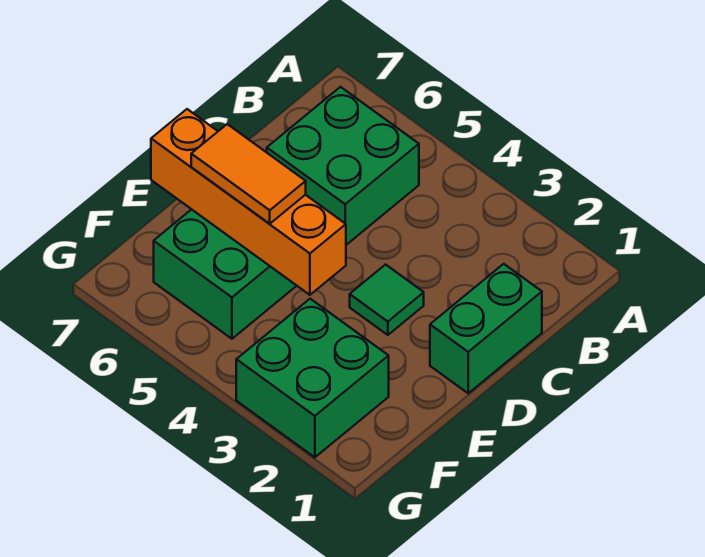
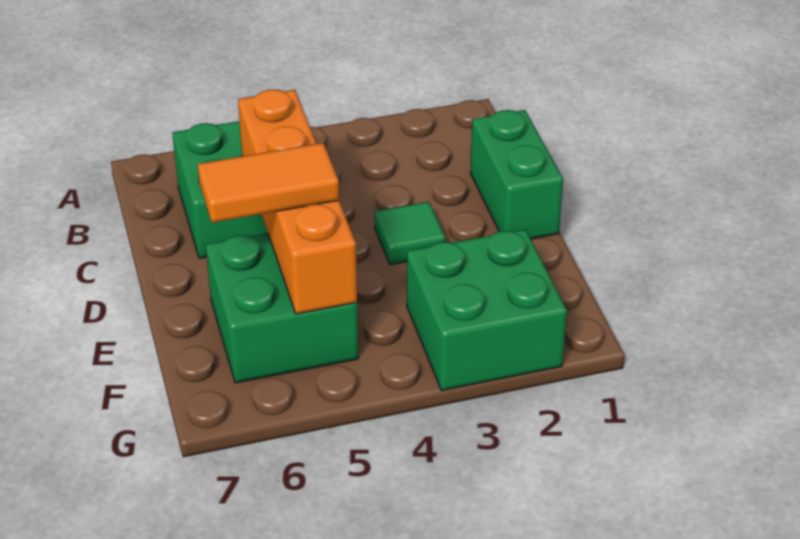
orange brick E4:E7 level 2 -> orange brick C5:F5 level 2

